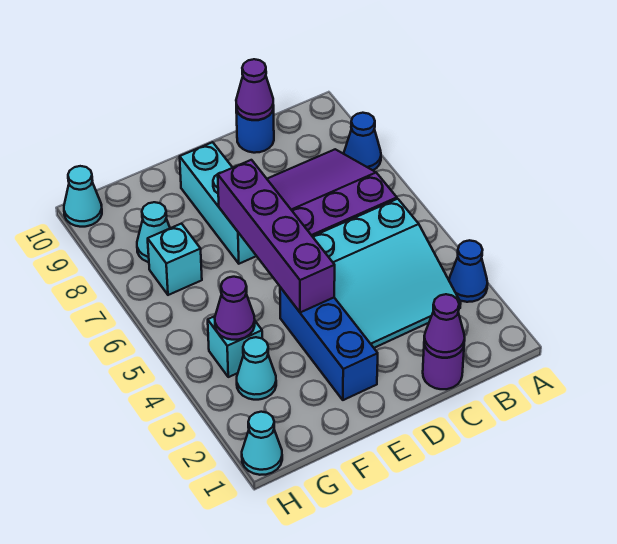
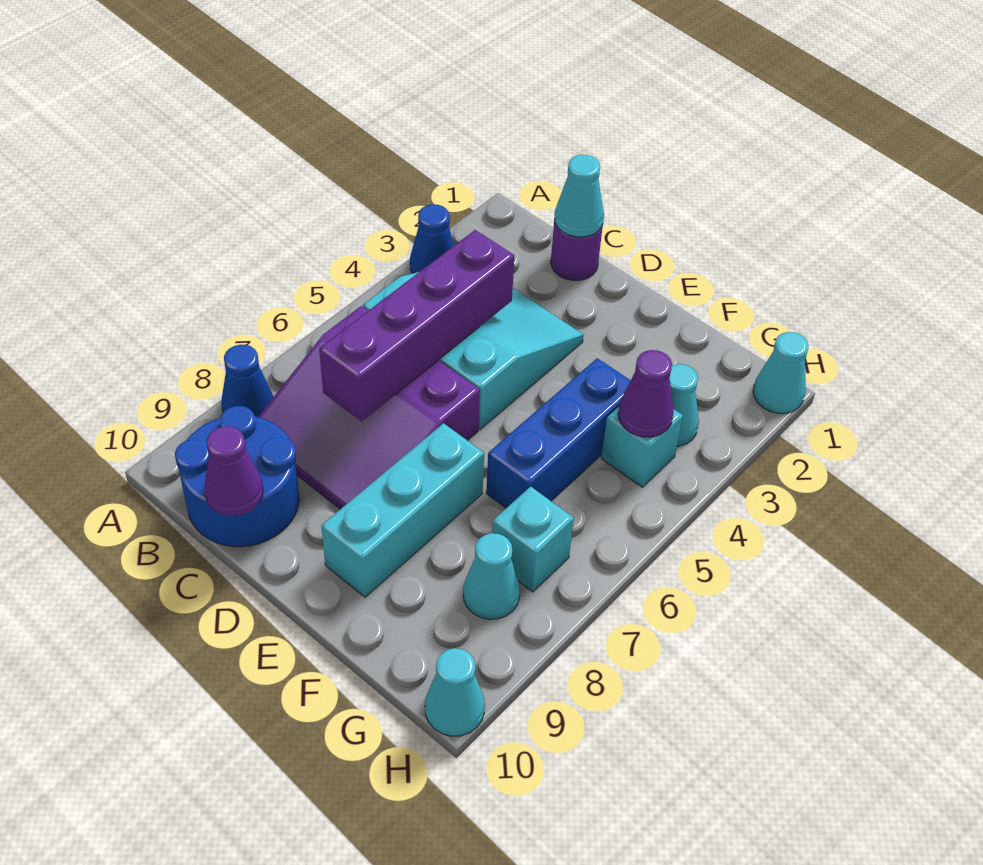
purple cone C1 level 2 -> cyan cone C1 level 2
blue round brick C10 level 1 -> blue round brick B9:C10 level 1
blue brick E2:E4 level 1 -> blue brick F4:F6 level 1
purple brick E4:E7 level 2 -> purple brick C4:C7 level 2

